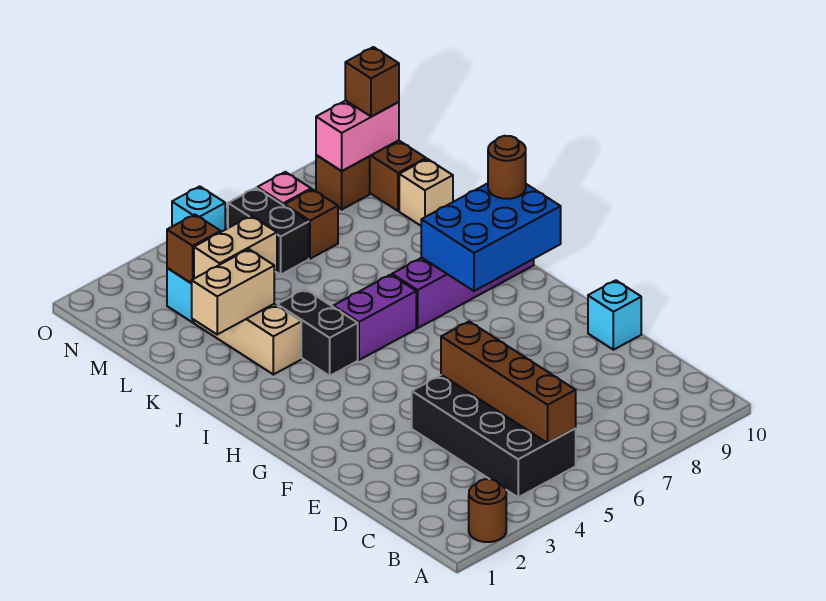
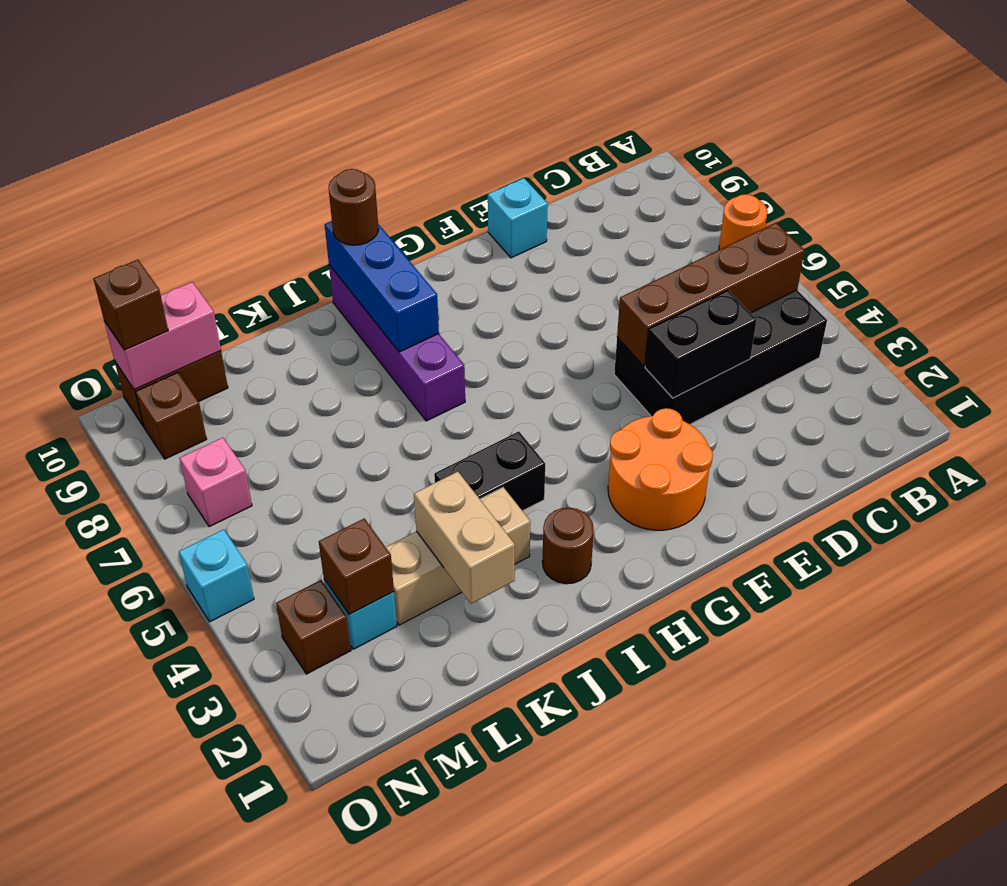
brown round brick A2 level 1 -> brown round brick I2 level 1
none -> orange round brick A7 level 1
none -> orange round brick F2:G3 level 1
blue brick H8:I10 level 2 -> blue brick I8:I10 level 2
purple brick I5:I6 level 1 -> none
tan brick L3:L4 level 2 -> none
tan brick L10 level 1 -> none
black brick M6:N6 level 1 -> black brick D4:E4 level 2
brown brick M7 level 1 -> brown brick N3 level 1
pink brick N9:N10 level 2 -> pink brick M10:N10 level 2

